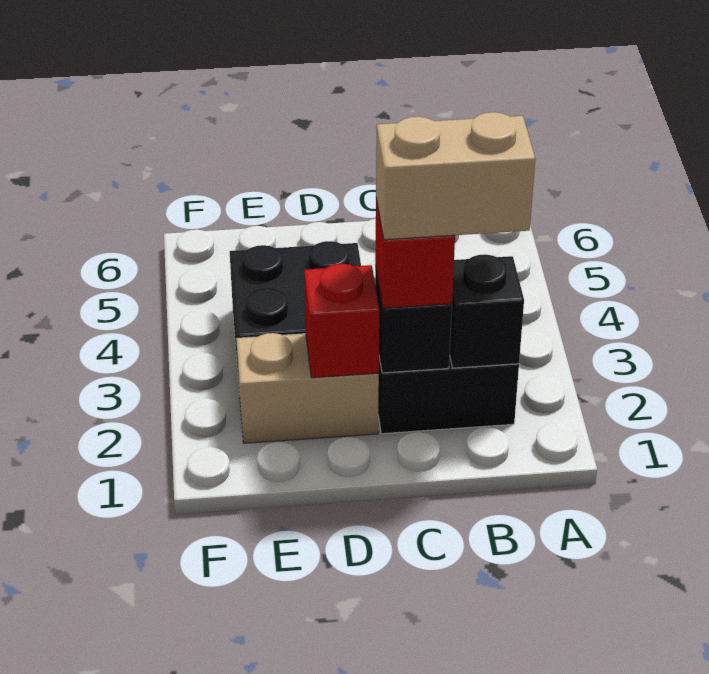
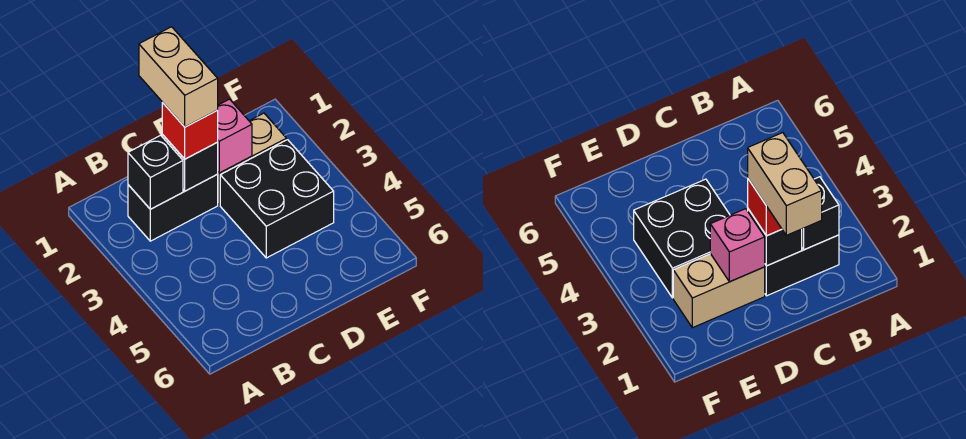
tan brick B2:C2 level 4 -> tan brick C1:C2 level 4
red brick D2 level 2 -> pink brick D2 level 2

